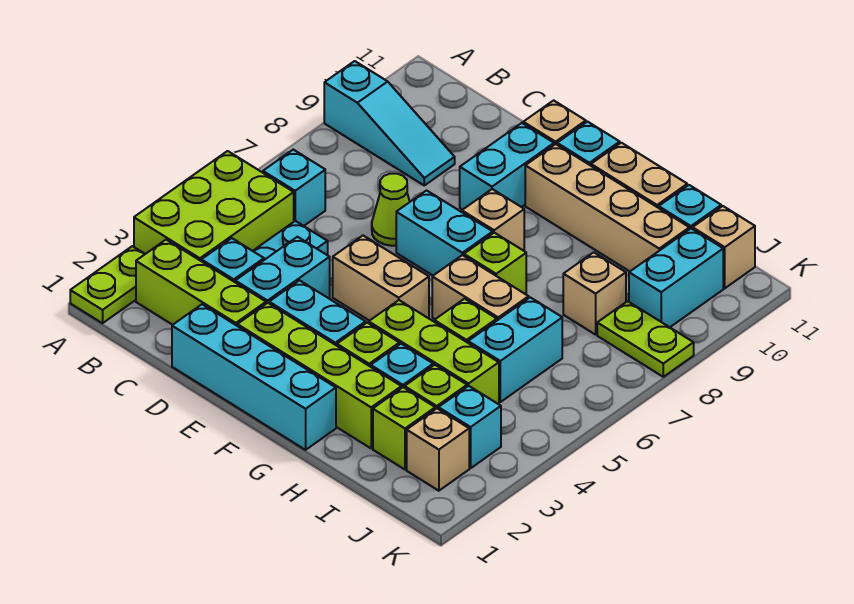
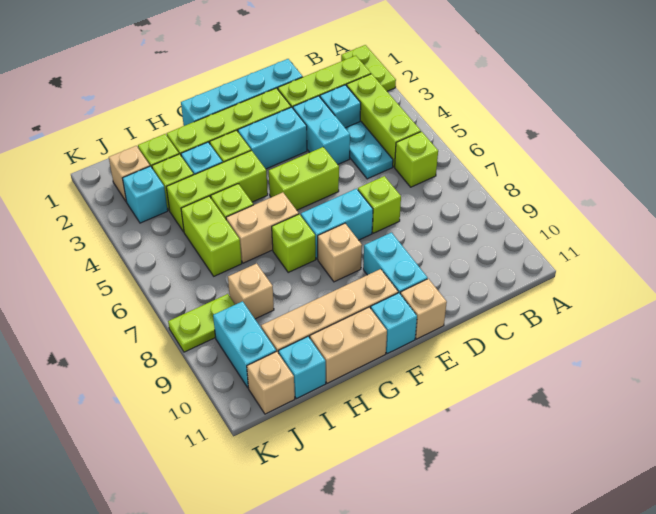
lime brick A3:B5 level 1 -> lime brick B3:B5 level 1
cyan slope A9:C9 level 1 top A -> none
cyan brick B6 level 1 -> lime brick B6 level 1
lime cone D7 level 1 -> lime brick D7 level 1
tan brick E5:F5 level 1 -> lime brick E5:F5 level 1
cyan brick I5:I6 level 1 -> lime brick I5:I6 level 1

